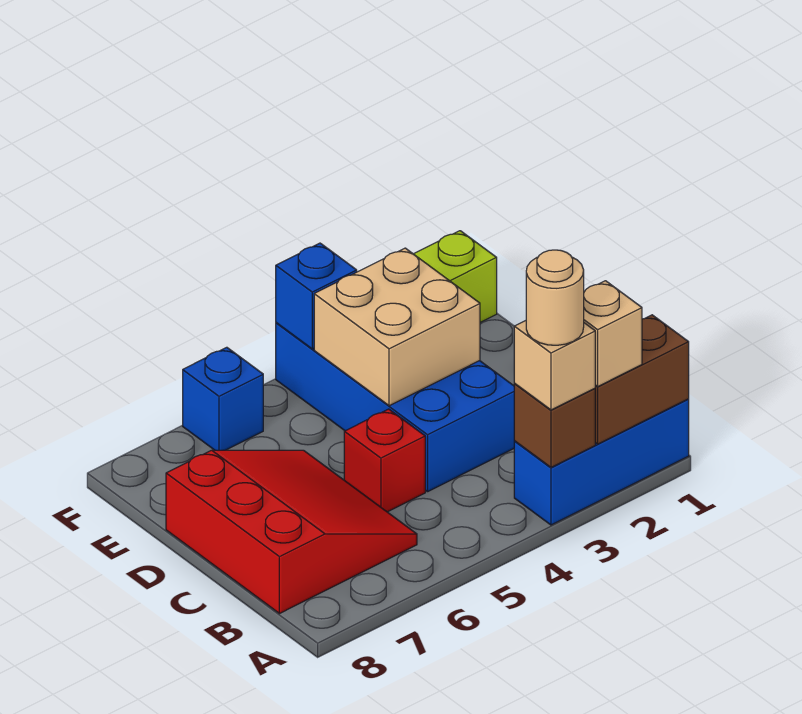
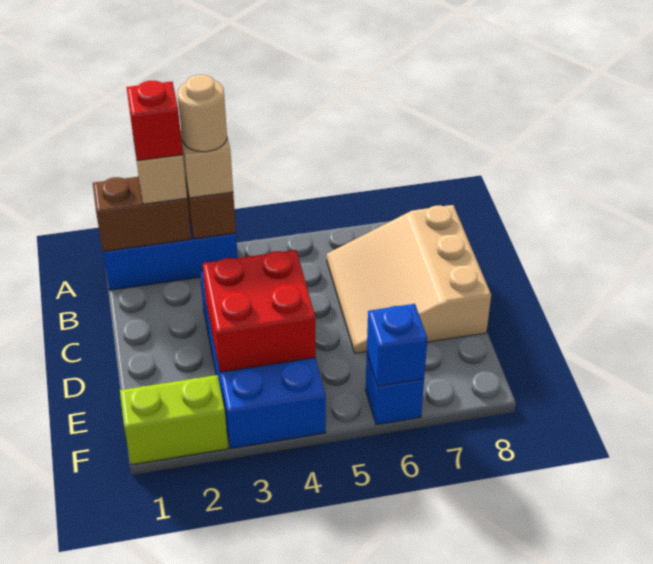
red slope B6:D8 level 1 top 8 -> tan slope B6:D8 level 1 top 8
red brick C5 level 1 -> red brick A2 level 4
tan brick D3:E4 level 2 -> red brick D3:E4 level 2
blue brick F4 level 2 -> blue brick F6 level 2

